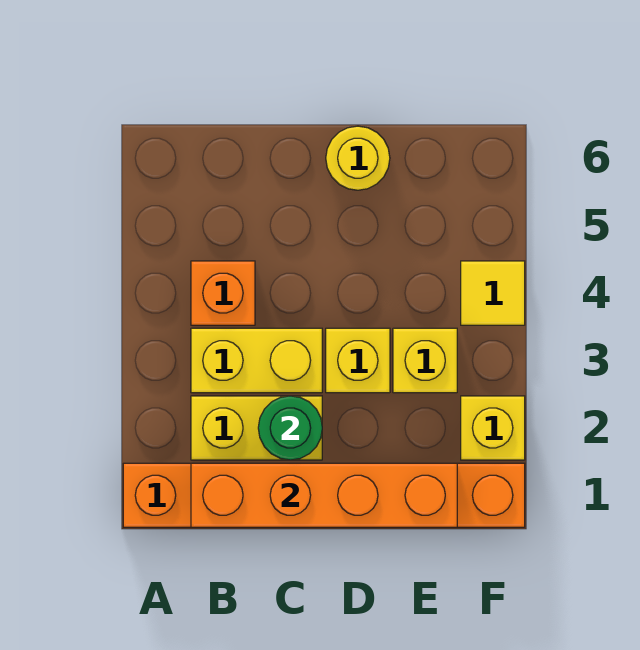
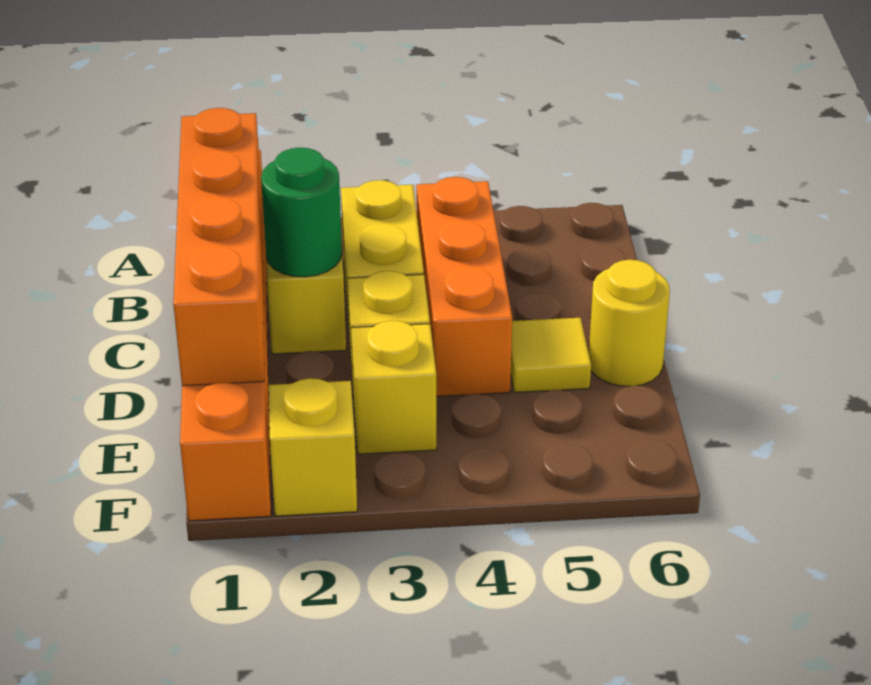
orange brick B4 level 1 -> orange brick B4:D4 level 1
yellow tile F4 level 1 -> yellow tile D5 level 1

